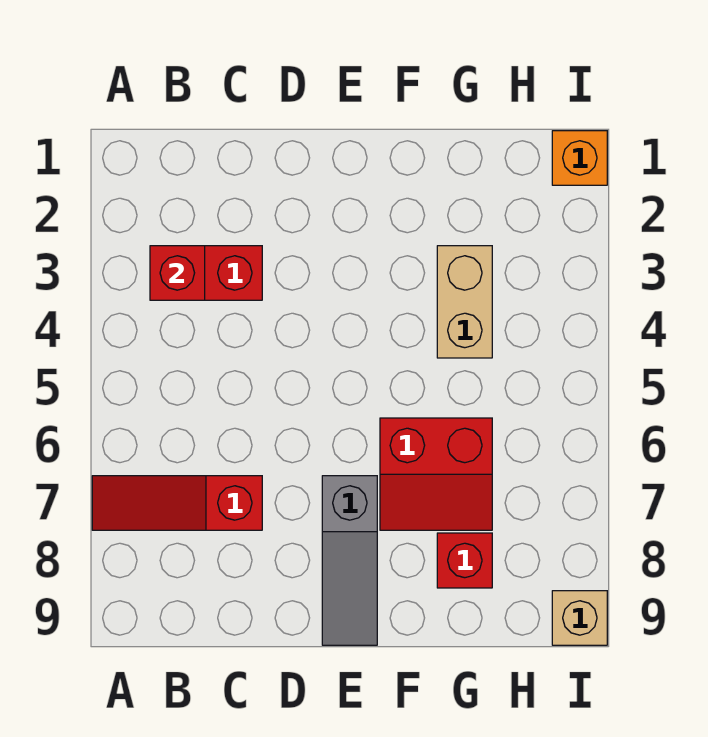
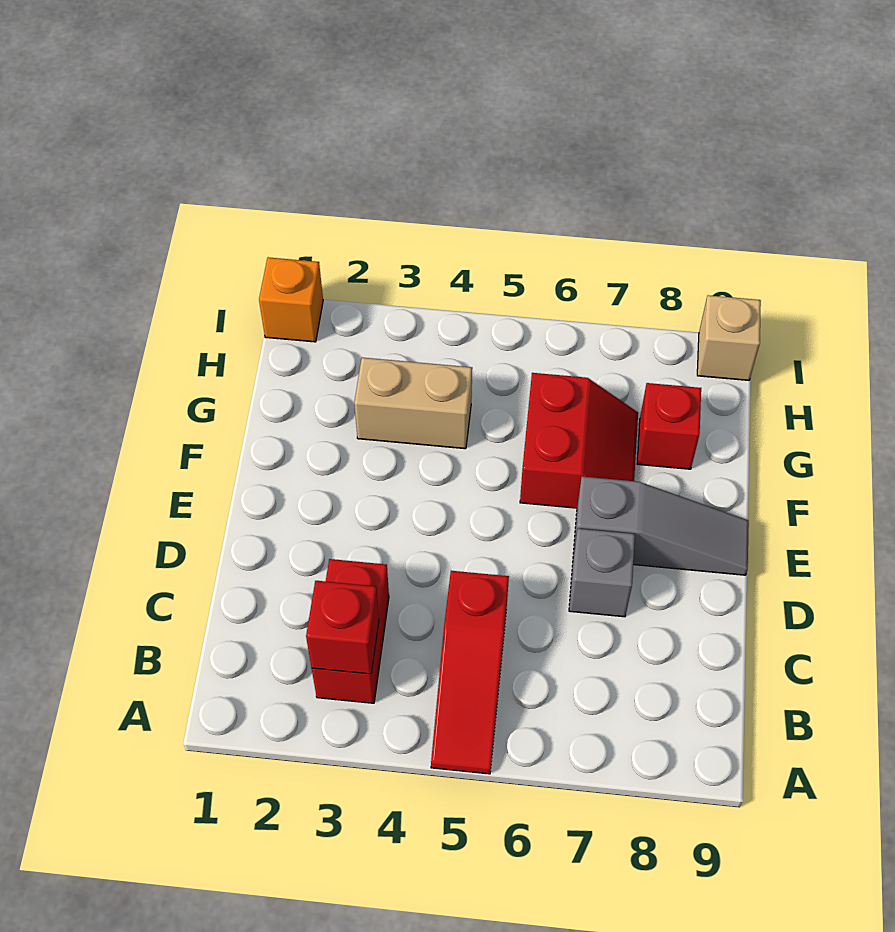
red slope A7:C7 level 1 top C -> red slope A5:C5 level 1 top C
none -> grey brick D7 level 1

